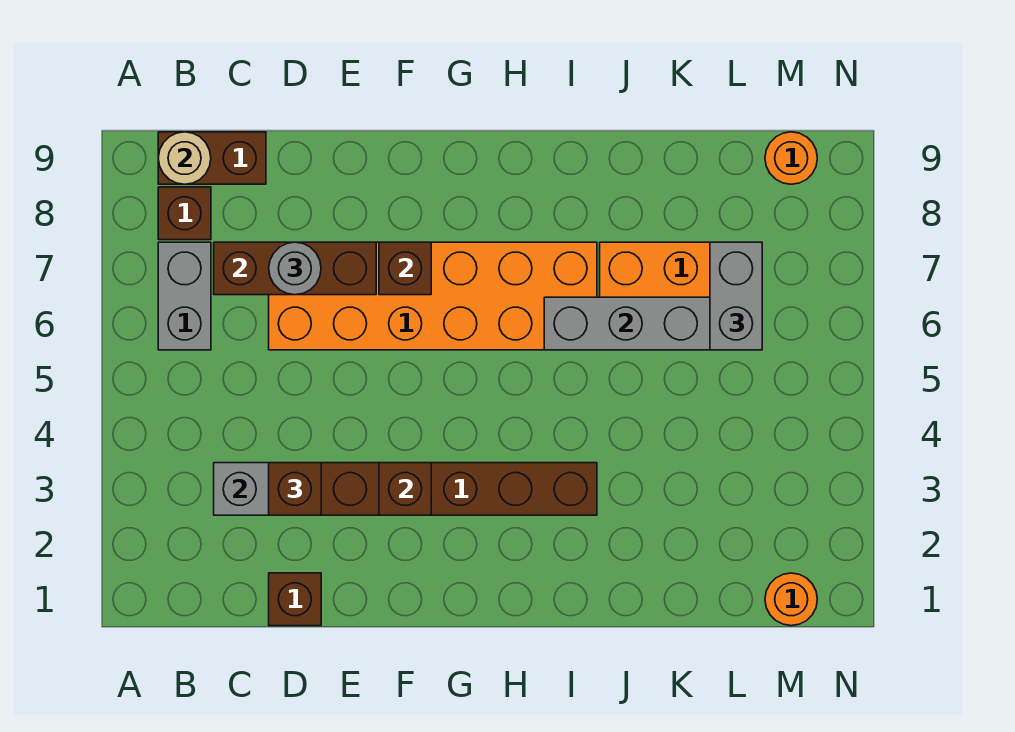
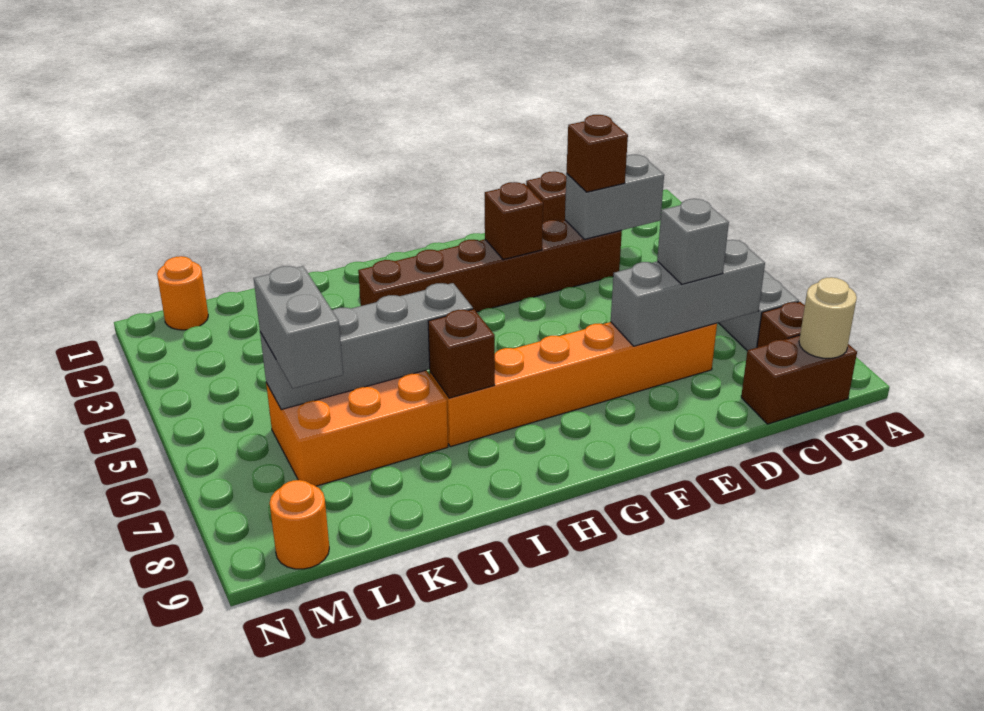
brown brick C7:E7 level 2 -> grey brick C7:E7 level 2
orange brick D6:I7 level 1 -> orange brick D7:I7 level 1
grey round brick D7 level 3 -> grey brick D7 level 3
brown brick F7 level 2 -> brown brick I7 level 2

